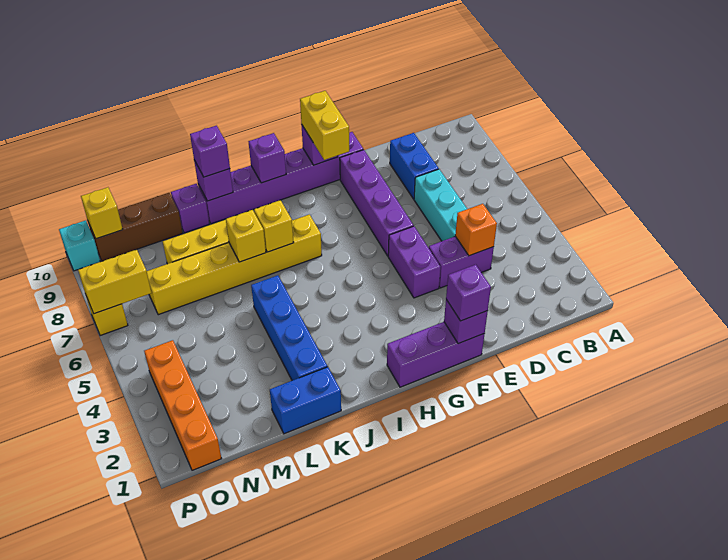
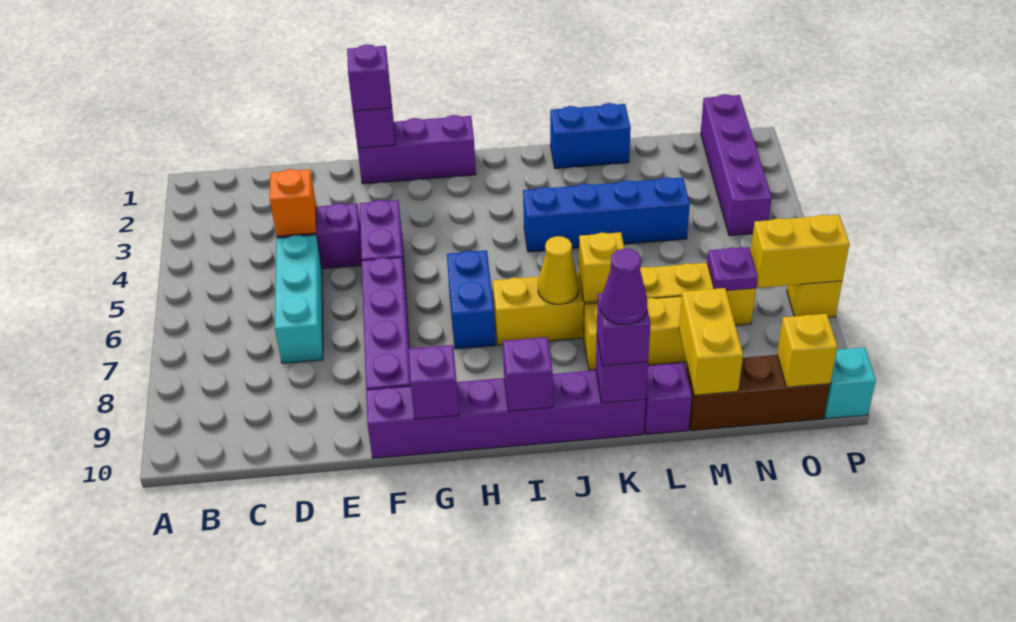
blue brick D8:D9 level 1 -> blue brick H6:H7 level 1
yellow brick G9:G10 level 3 -> yellow brick M9:M10 level 2
yellow brick J7 level 2 -> yellow cone J7 level 2
blue brick K2:K5 level 1 -> blue brick J4:M4 level 1
none -> purple cone K10 level 4
none -> purple plate N7 level 2
orange brick O1:O4 level 1 -> purple brick O1:O4 level 1

